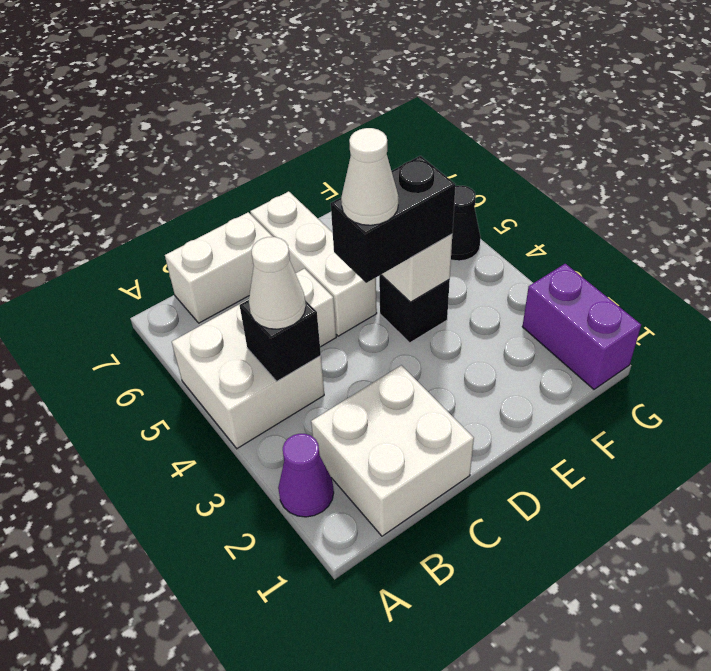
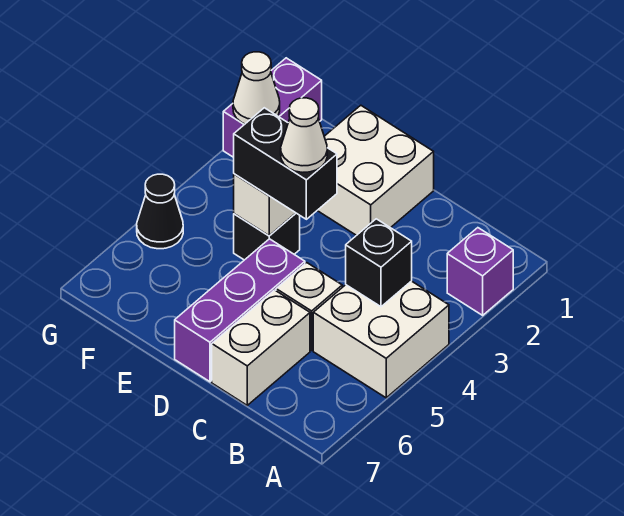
purple cone A2 level 1 -> purple brick A2 level 1
white brick B1:C2 level 1 -> white brick D1:E2 level 1
white cone B4 level 3 -> white cone G2 level 2
white brick B7:C7 level 1 -> white brick C6:C7 level 1
white brick D5:D7 level 1 -> purple brick D5:D7 level 1

